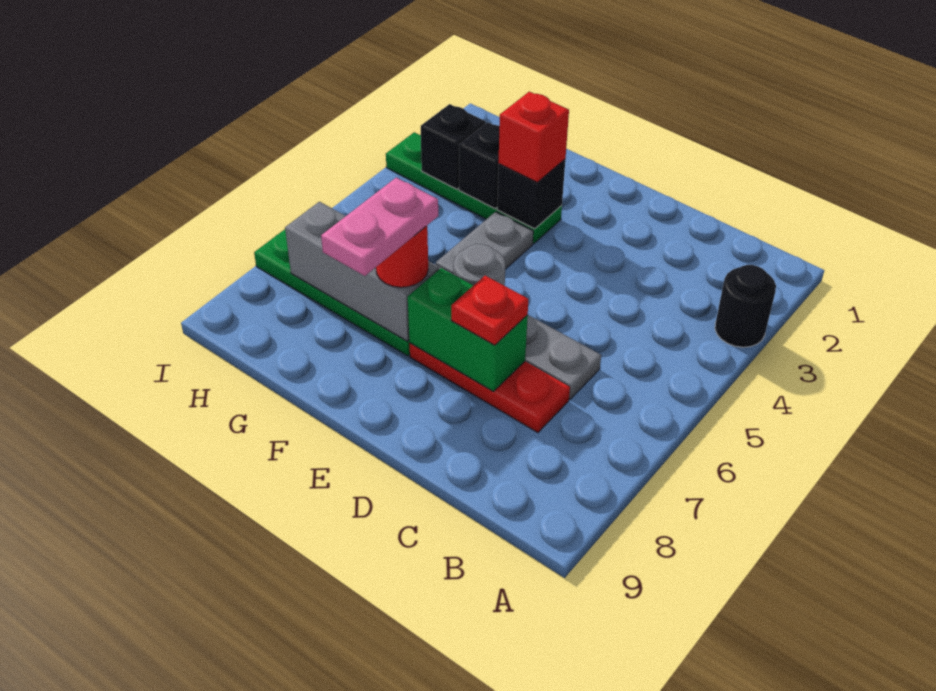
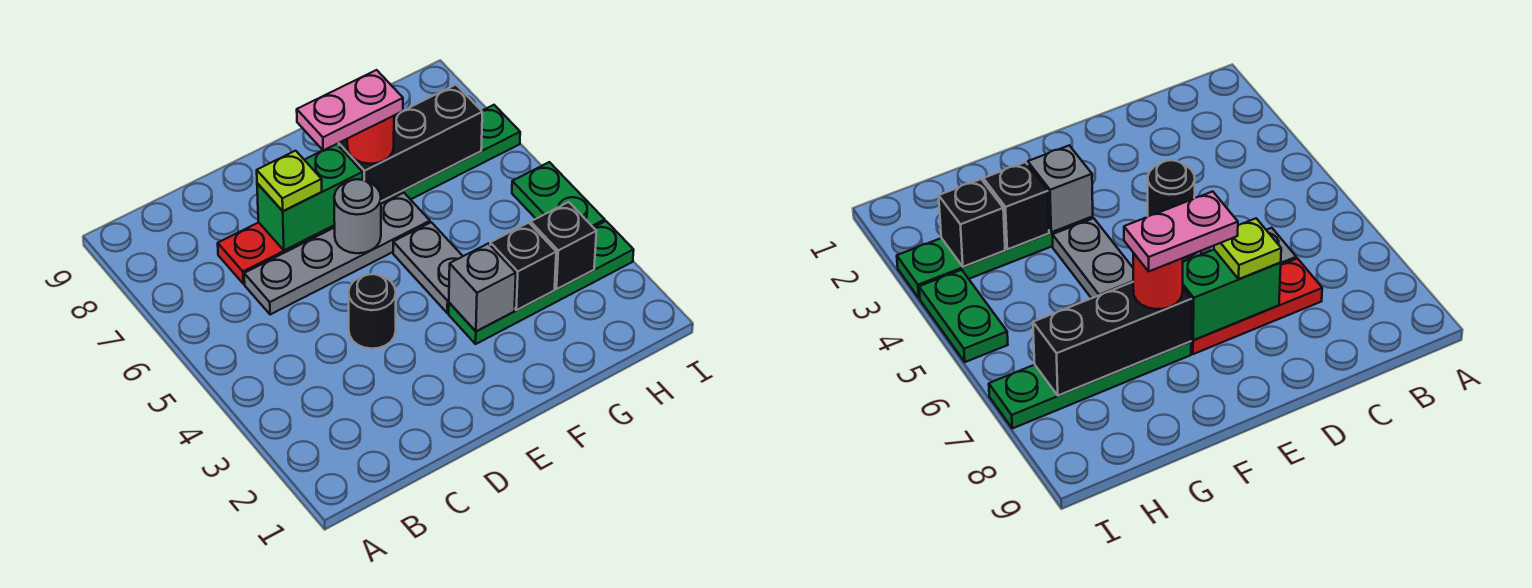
black round brick A3 level 1 -> black round brick D4 level 1
red plate D7 level 3 -> lime plate D7 level 3
black brick F3 level 2 -> grey brick F3 level 2
red brick F3 level 3 -> none
grey brick F7:H7 level 2 -> black brick F7:H7 level 2
pink plate F7:F8 level 4 -> pink plate E7:F7 level 4
none -> green plate I4:I5 level 1

